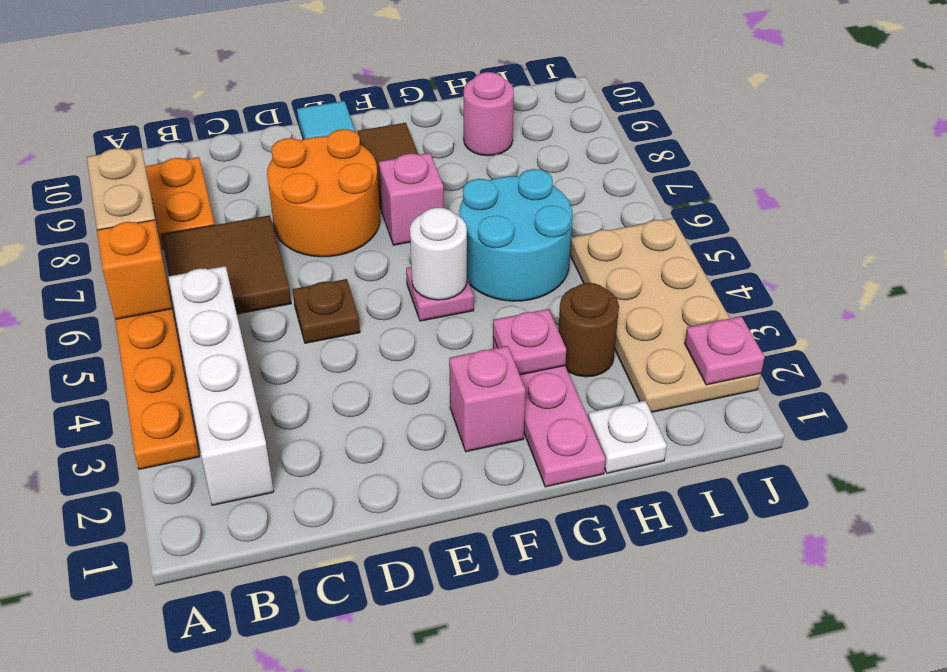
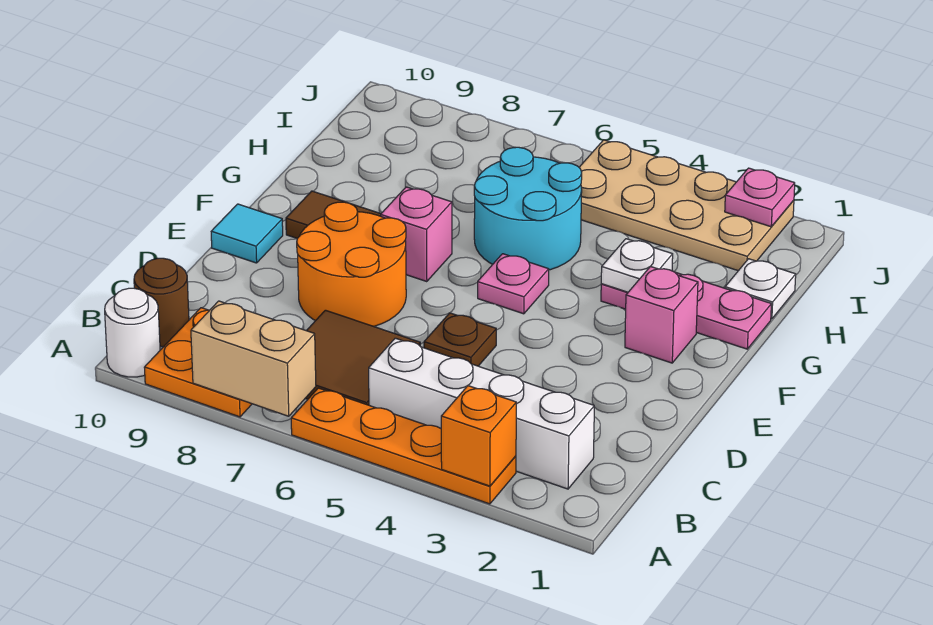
orange brick A6 level 2 -> orange brick A3 level 2
white round brick F5 level 2 -> white round brick A10 level 1
pink plate G3 level 2 -> white plate G3 level 2
brown round brick H3 level 1 -> brown round brick B10 level 1
pink round brick H9 level 1 -> none

